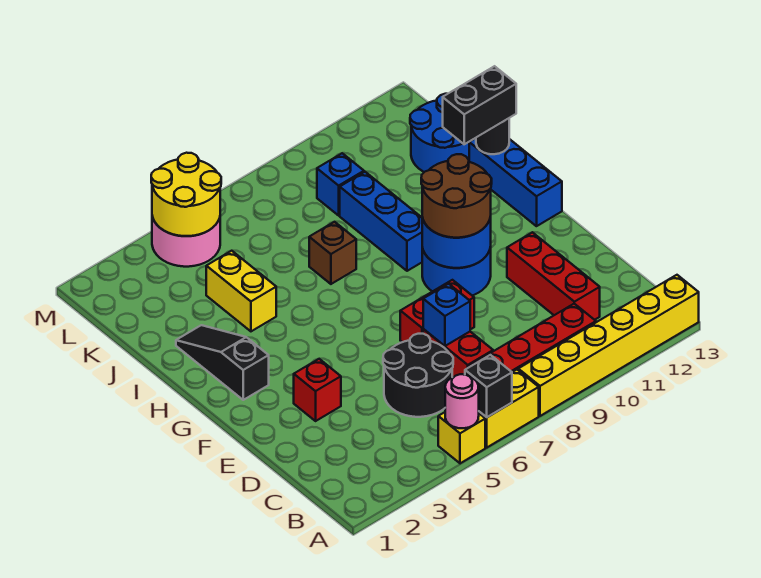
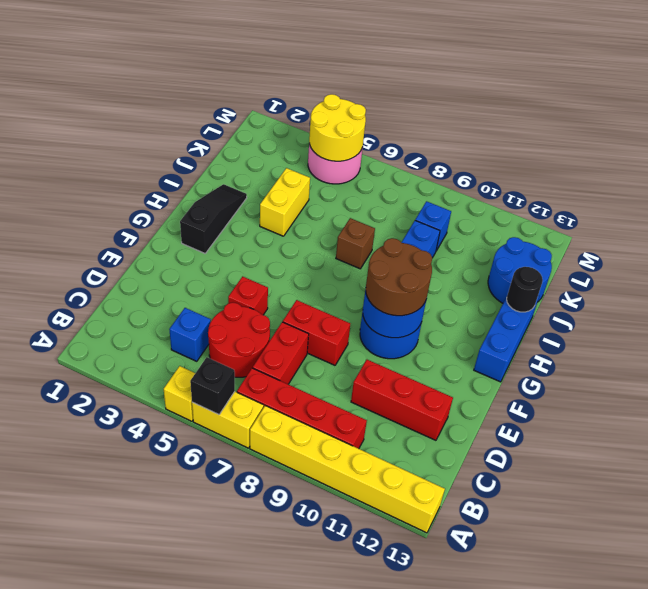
pink round brick A5 level 2 -> none
black round brick C5:D6 level 1 -> red round brick C5:D6 level 1
red brick C11:E11 level 1 -> red brick D10:D12 level 1
blue brick D7 level 2 -> blue brick C4 level 1
red brick E3 level 1 -> red brick E5 level 1
black brick I12:I13 level 3 -> none

